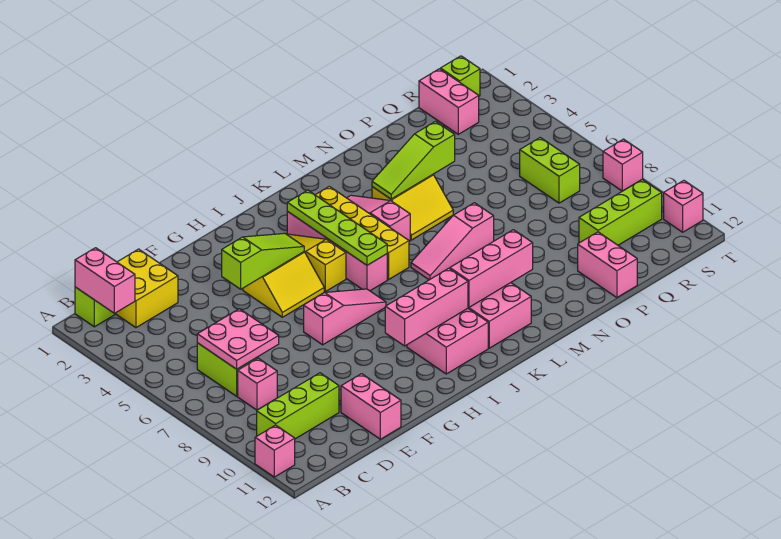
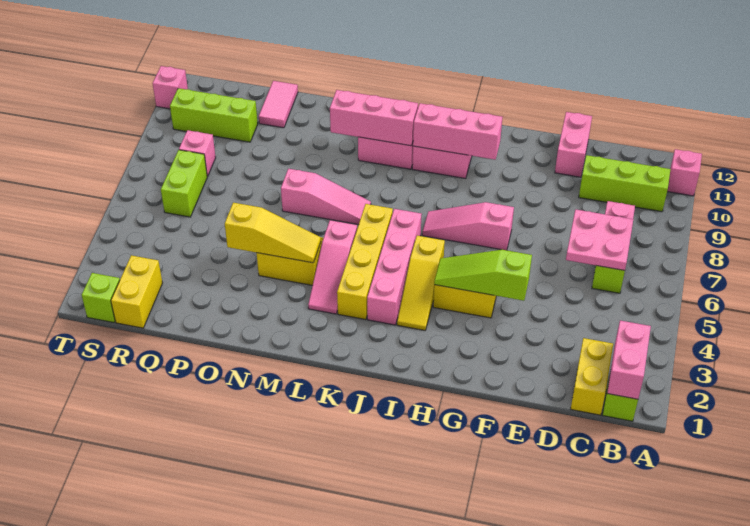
yellow brick C1:D2 level 1 -> yellow brick C1:C2 level 1
lime plate J3:J6 level 2 -> none
lime slope M4:O4 level 2 top O -> yellow slope M4:O4 level 2 top O
pink brick P11:P12 level 1 -> pink tile P11:P12 level 1
pink brick R1:R2 level 1 -> yellow brick R1:R2 level 1
pink brick T8 level 1 -> pink brick R8 level 1

